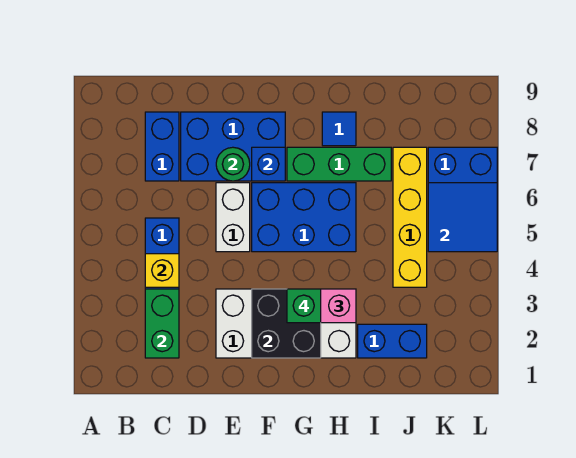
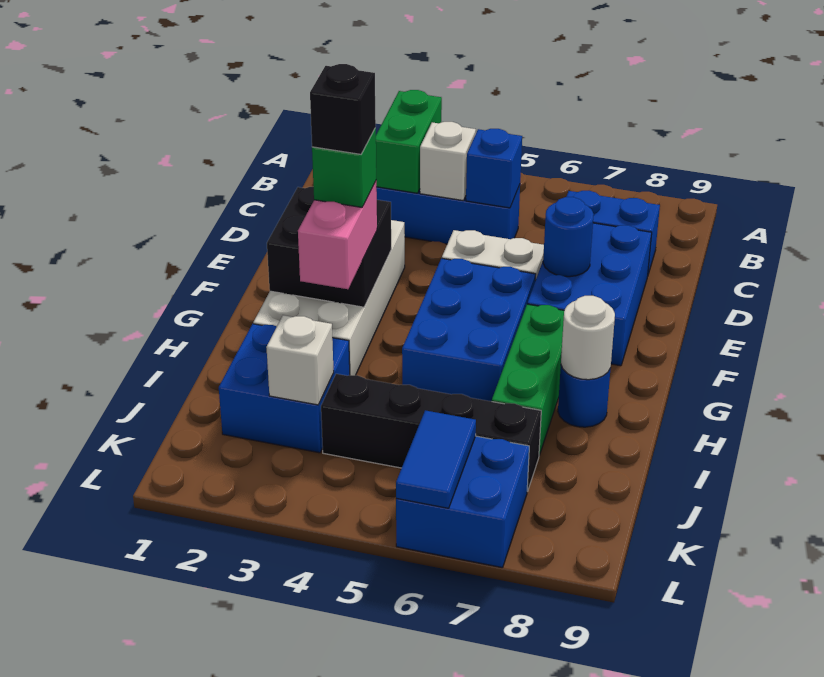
green brick C2:C3 level 2 -> green brick B3:C3 level 2
yellow brick C4 level 2 -> white brick C4 level 2
green round brick E7 level 2 -> blue round brick E7 level 2
blue brick F7 level 2 -> blue brick C5 level 2
none -> black brick G3 level 5
blue tile H8 level 1 -> blue round brick H8 level 1
none -> white round brick H8 level 2
blue brick I2:J2 level 1 -> blue brick I2:J3 level 1
none -> white brick J3 level 2
yellow brick J4:J7 level 1 -> black brick J4:J7 level 1
blue tile K5:L6 level 2 -> blue tile K6:L6 level 2

